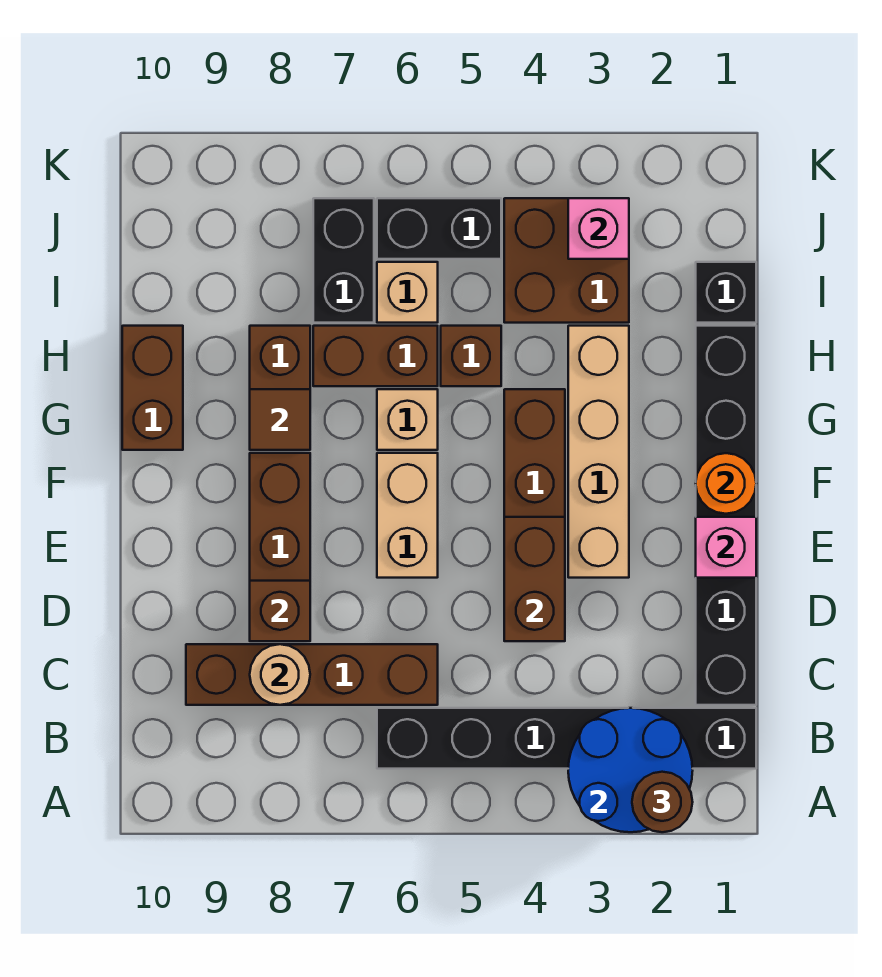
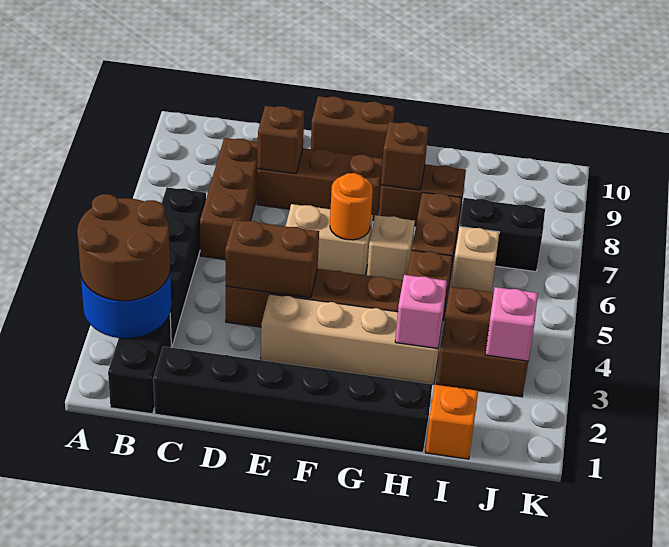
brown round brick A2 level 3 -> brown round brick A2:B3 level 3
brown brick C6:C9 level 1 -> brown brick C6:C8 level 1
tan round brick C8 level 2 -> none
pink brick E1 level 2 -> pink brick H3 level 2
orange round brick F1 level 2 -> orange round brick F6 level 2
brown tile G8 level 2 -> brown brick G8 level 2
brown brick G10:H10 level 1 -> brown brick E10:F10 level 1
black brick I1 level 1 -> orange brick I1 level 1
black brick J5:J6 level 1 -> none

